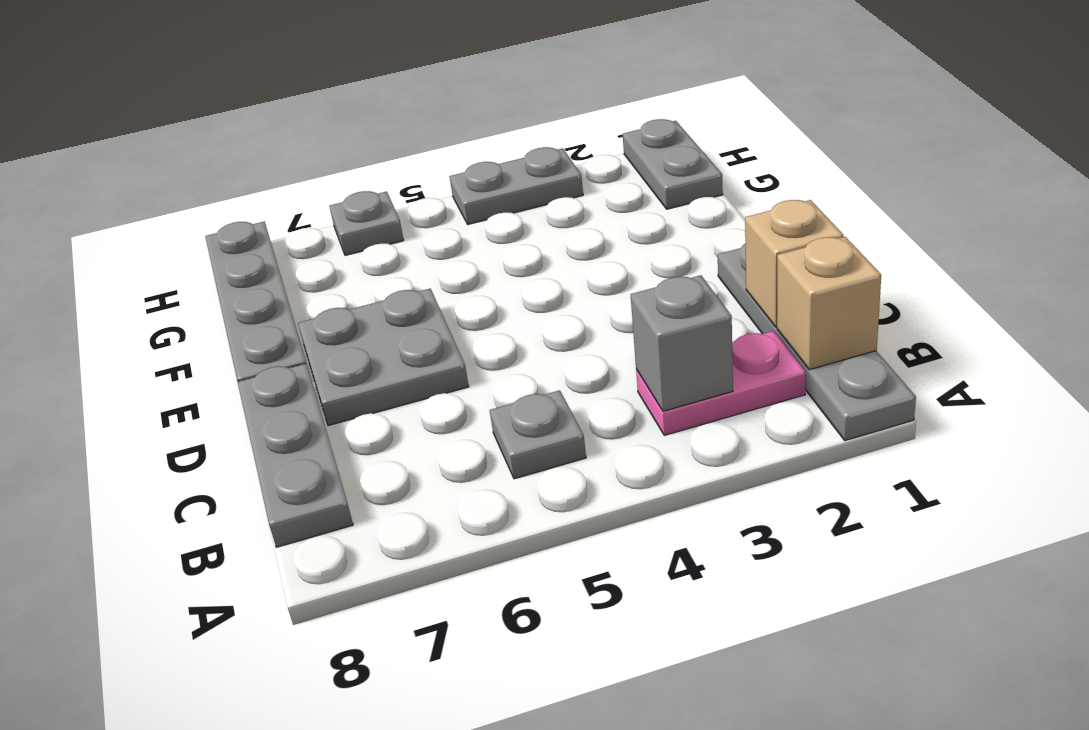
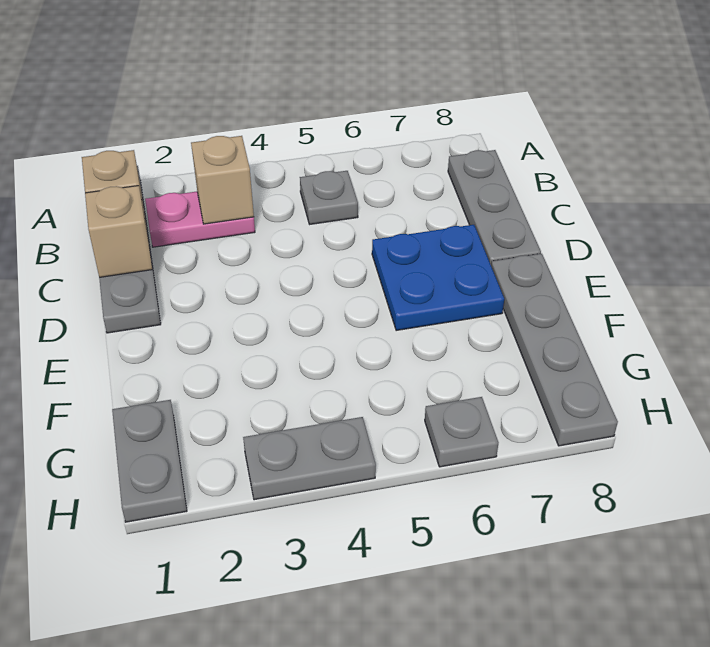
grey brick B3 level 2 -> tan brick B3 level 2
grey plate D6:E7 level 1 -> blue plate D6:E7 level 1

